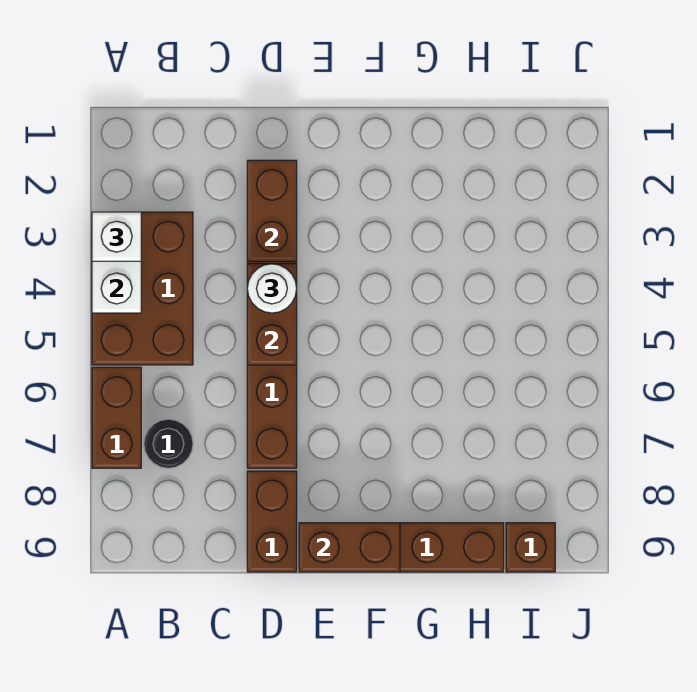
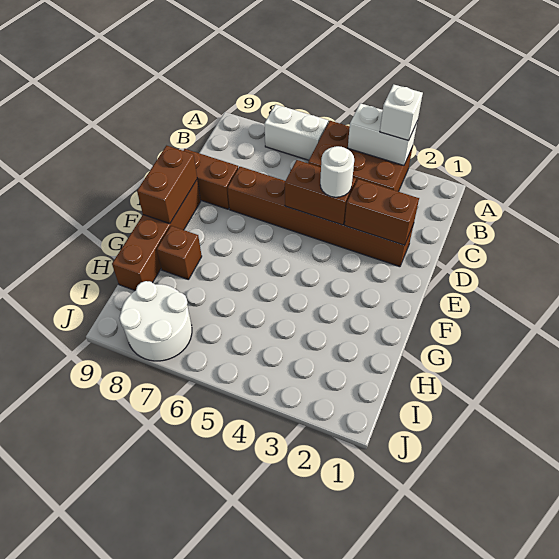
brown brick A6:A7 level 1 -> white brick A6:A7 level 1
black round brick B7 level 1 -> none
none -> white round brick I7:J8 level 1
brown brick I9 level 1 -> brown brick G8 level 1

